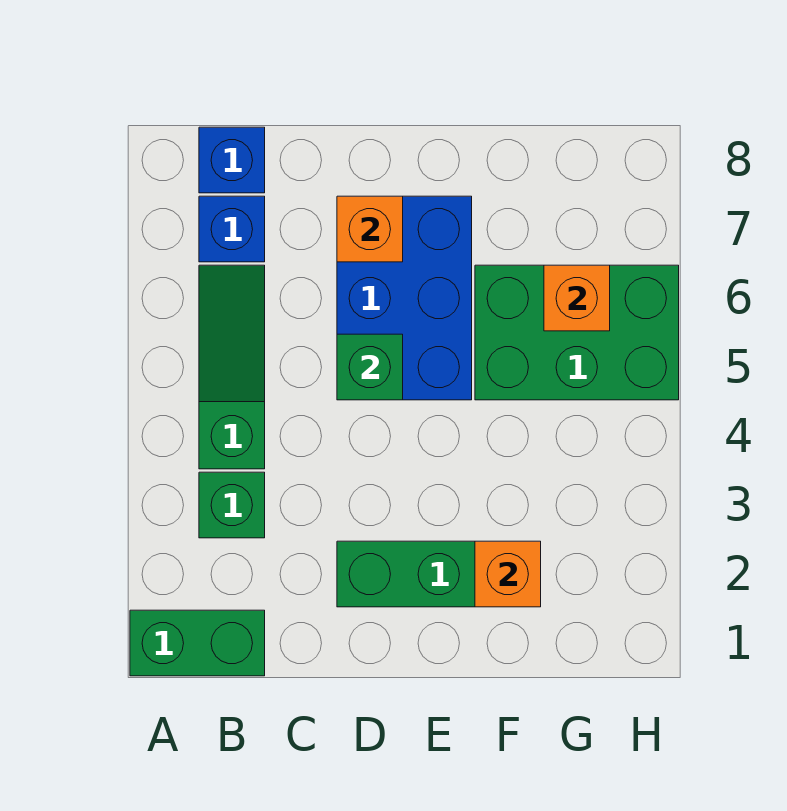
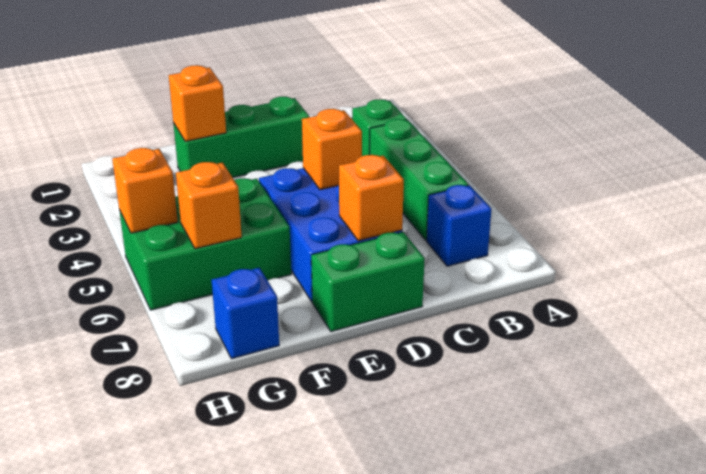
green brick A1:B1 level 1 -> green brick D8:E8 level 1
green slope B4:B6 level 1 top 4 -> green brick B4:B6 level 1
blue brick B8 level 1 -> blue brick G8 level 1
green brick D5 level 2 -> orange brick D5 level 2
none -> orange brick H5 level 2

